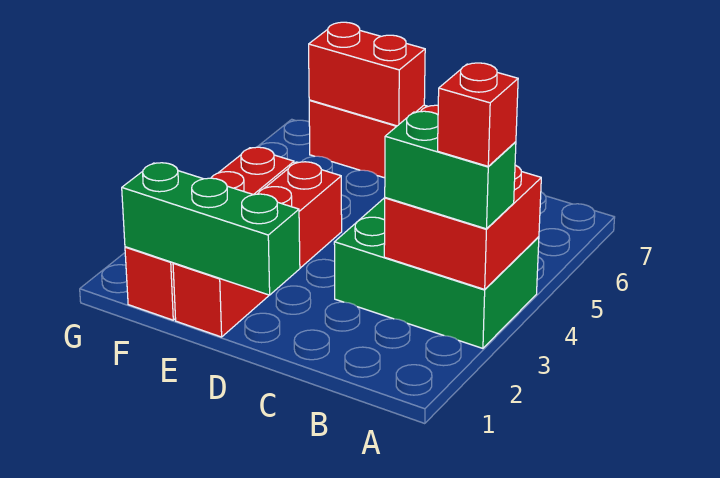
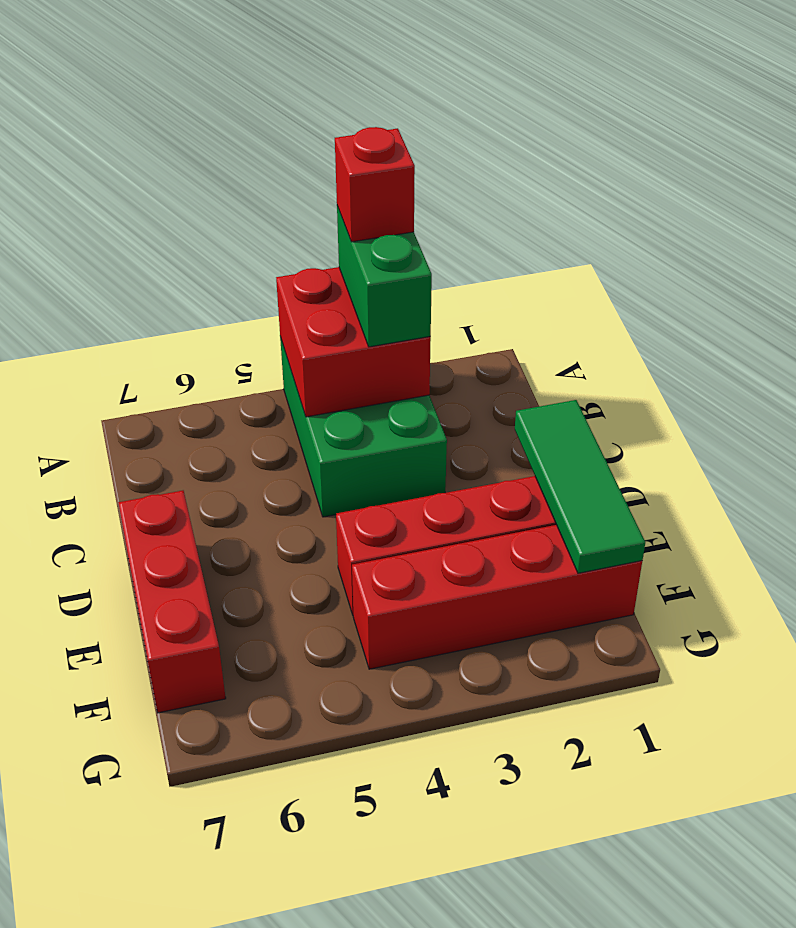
green brick D1:F1 level 2 -> green tile D1:F1 level 2
red brick E7:F7 level 2 -> none

